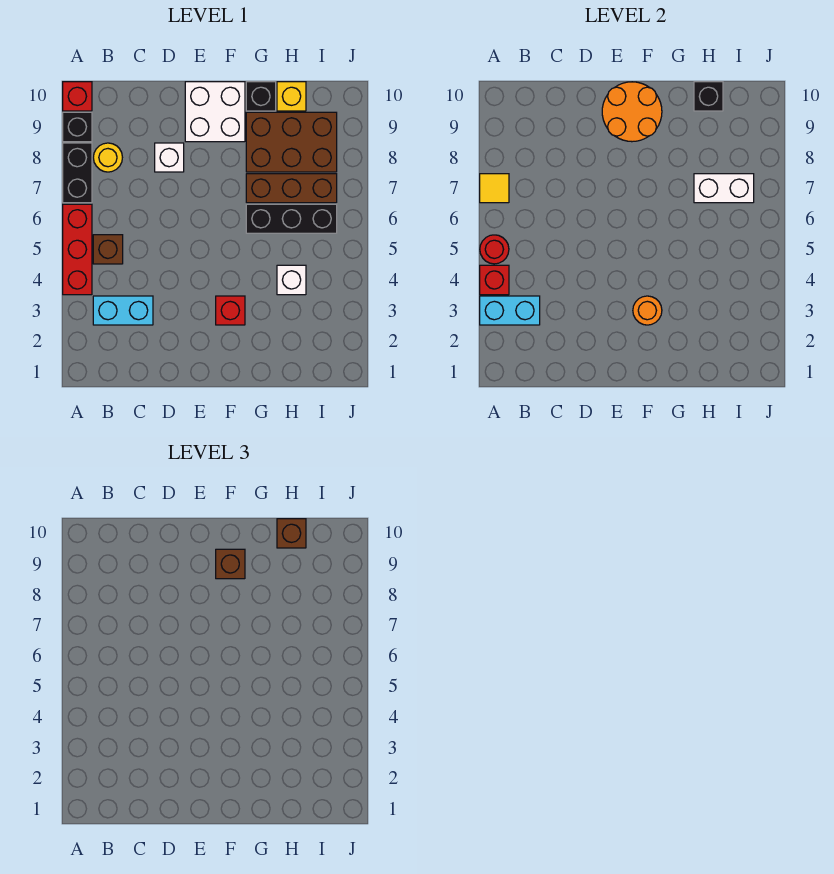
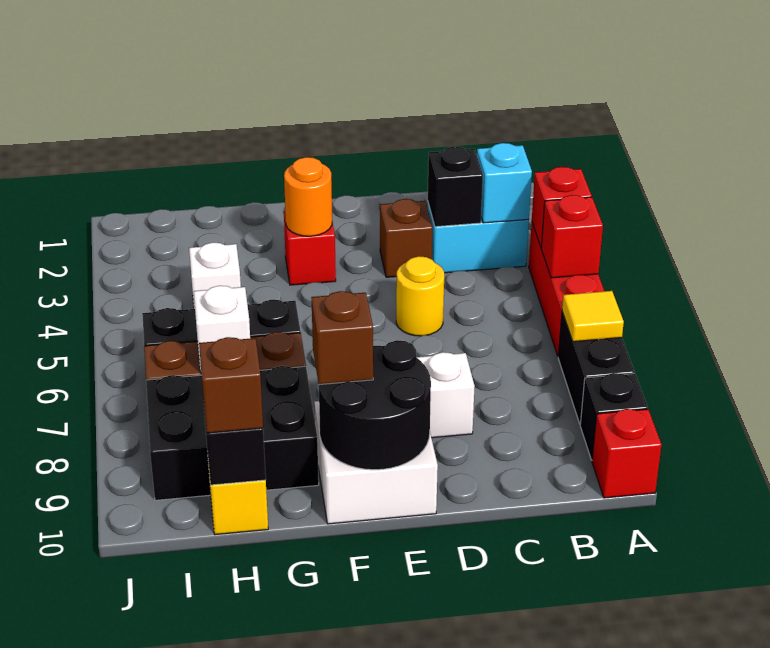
cyan brick A3:B3 level 2 -> cyan brick B3 level 2
red round brick A5 level 2 -> red brick A5 level 2
brown brick B5 level 1 -> brown brick D3 level 1
yellow round brick B8 level 1 -> yellow round brick D5 level 1
orange round brick E9:F10 level 2 -> black round brick E9:F10 level 2
brown brick G8:I9 level 1 -> black brick G8:I9 level 1
black brick G10 level 1 -> black brick C3 level 2
white brick H7:I7 level 2 -> white brick H7 level 2

